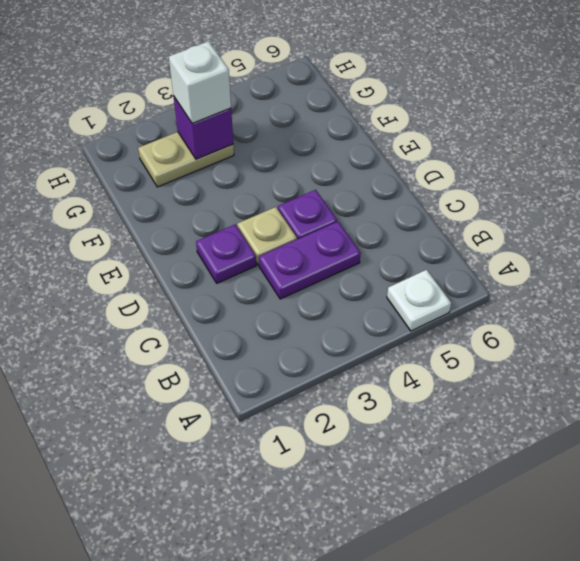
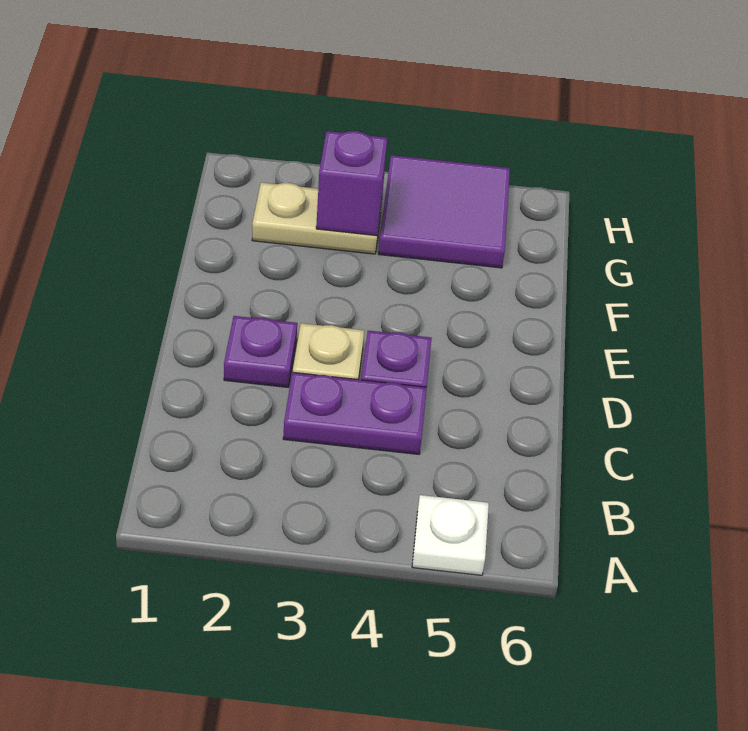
white brick G3 level 3 -> none
none -> purple tile G4:H5 level 1

